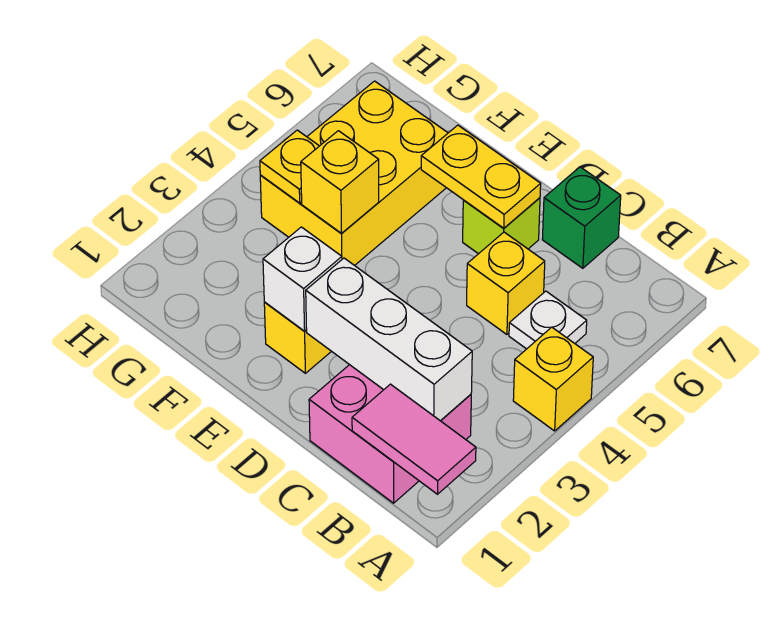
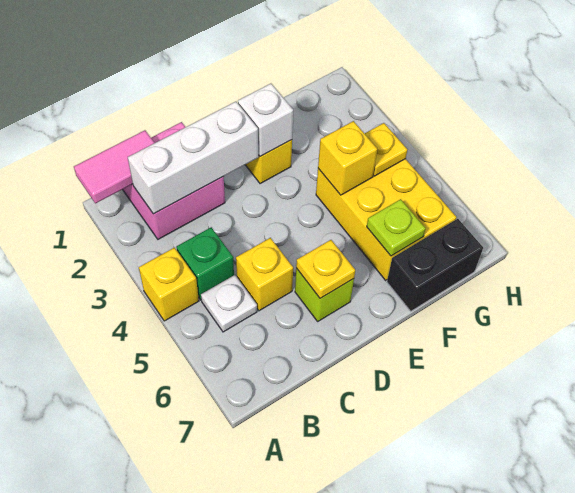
green brick C7 level 1 -> green brick B4 level 1
yellow plate D6:E6 level 2 -> yellow plate D6 level 2
none -> lime plate F6 level 2
none -> black brick F7:G7 level 1

